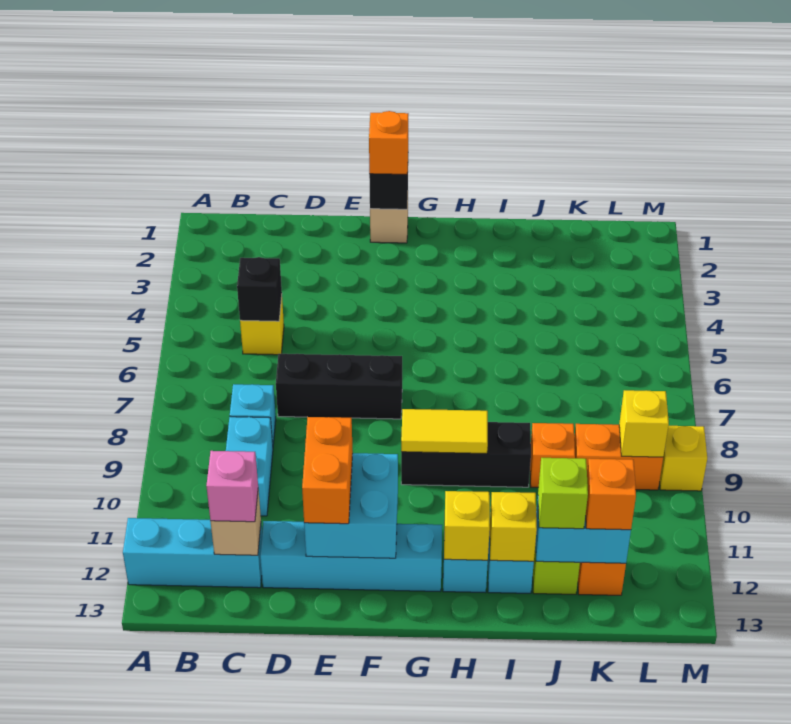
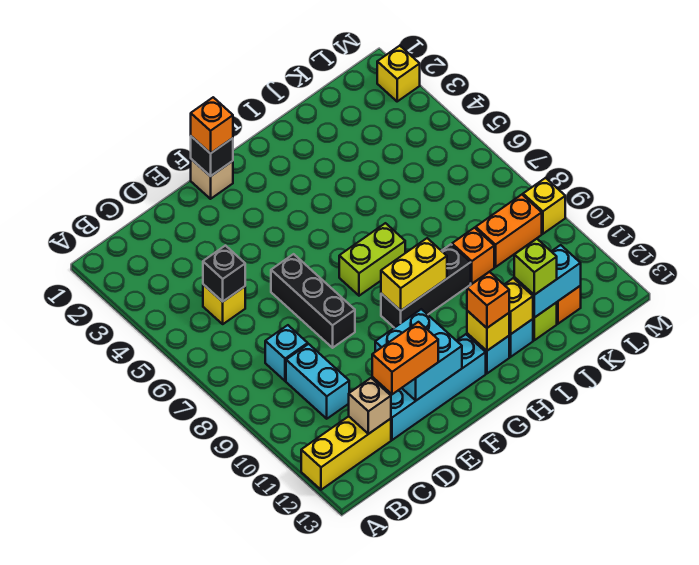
cyan brick A12:C12 level 1 -> yellow brick A12:C12 level 1
pink brick C12 level 3 -> none
black brick D7:F7 level 1 -> black brick E6:E8 level 1
orange brick E11:E12 level 3 -> orange brick D12:E12 level 3
none -> lime brick G7:H7 level 1
yellow tile G9:H9 level 2 -> yellow brick G9:H9 level 2
orange brick K12 level 3 -> orange brick H12 level 3
yellow brick L9 level 2 -> yellow brick M2 level 1

